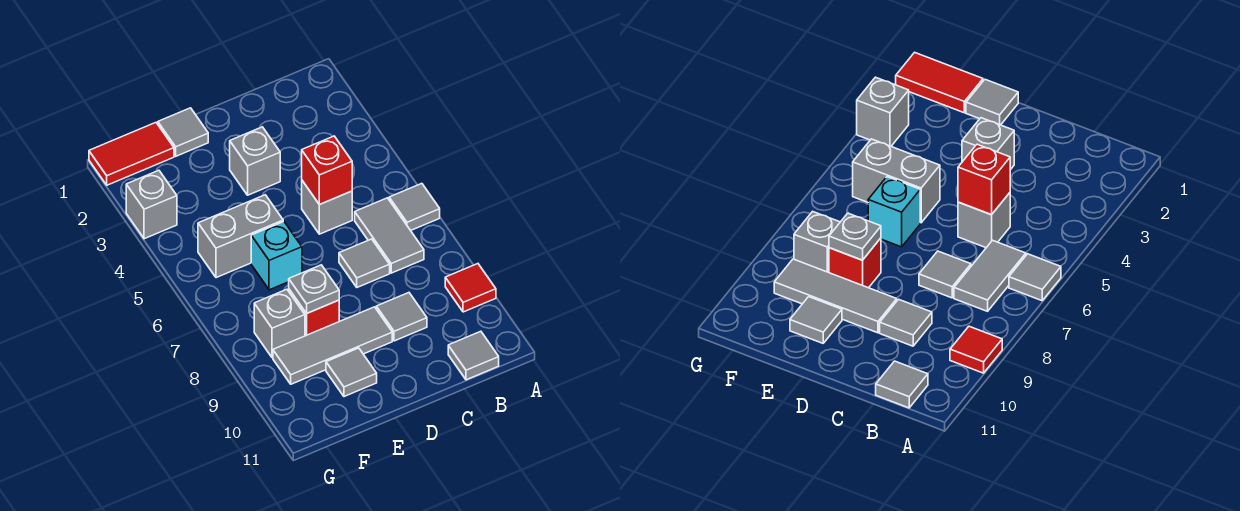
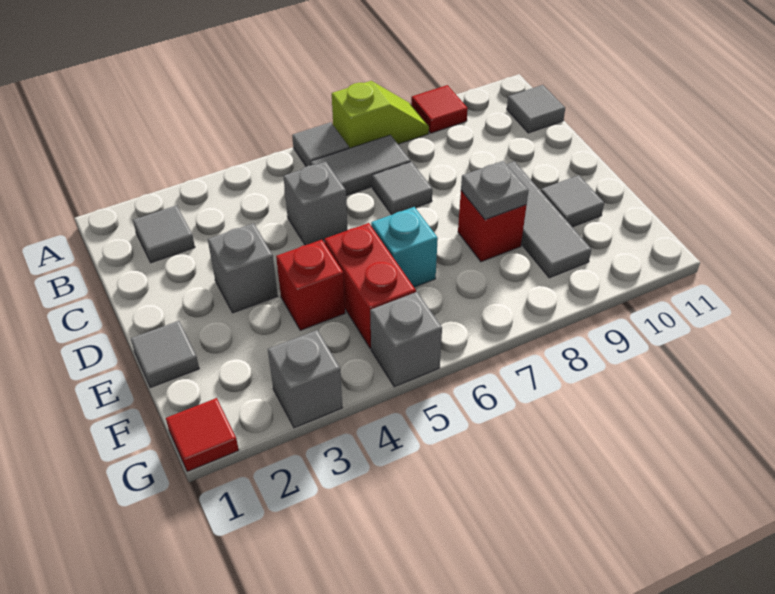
none -> lime slope A7:A8 level 1 top 7
red brick C5 level 2 -> red brick E4 level 1
grey tile C9 level 1 -> grey tile B2 level 1
grey brick E5:F5 level 1 -> red brick E5:F5 level 1
red tile F1:G1 level 1 -> red tile G1 level 1
grey brick F8 level 1 -> grey brick G5 level 1

